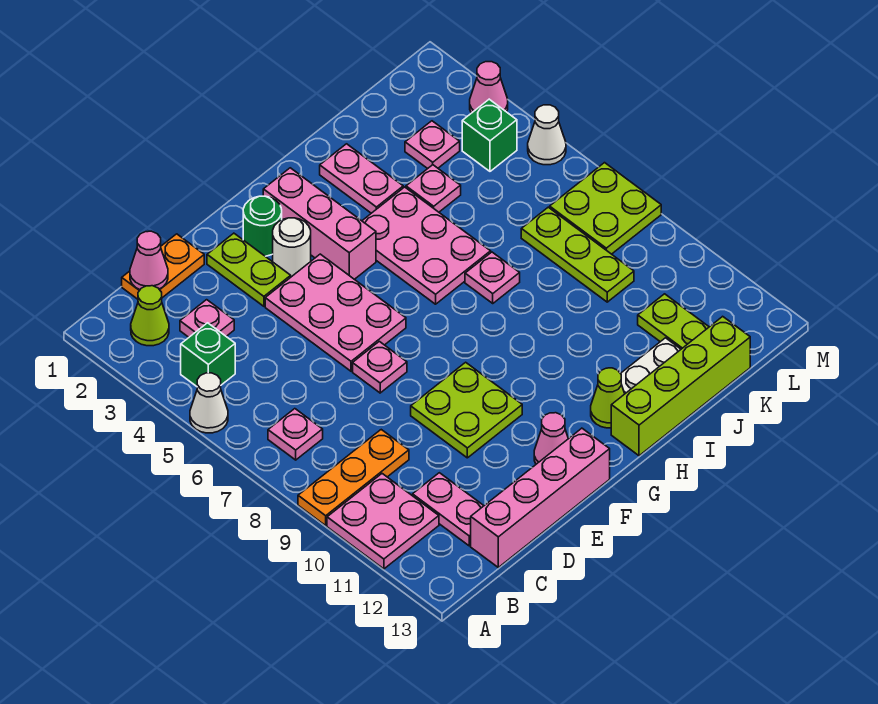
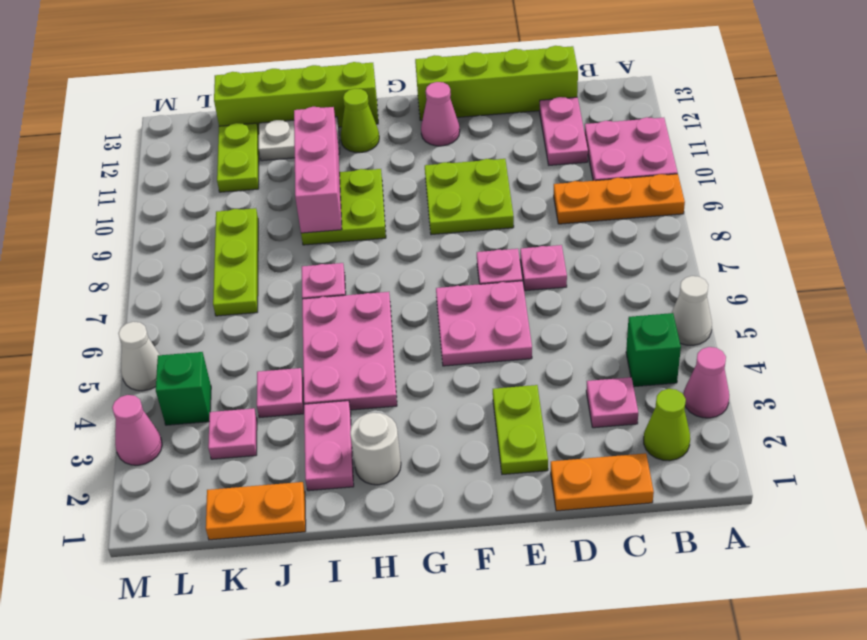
pink plate B7 level 1 -> pink plate D7 level 1
pink cone C1 level 2 -> pink cone A3 level 1
pink brick C13:F13 level 1 -> lime brick C13:F13 level 1
pink plate E4:F6 level 1 -> pink plate E5:F6 level 1
green round brick F2 level 1 -> none
white round brick F3 level 1 -> white round brick H2 level 1
pink brick G2:G4 level 1 -> pink brick I9:I11 level 2
none -> orange plate J1:K1 level 1
lime plate L7:M8 level 1 -> lime plate H9:I10 level 1

